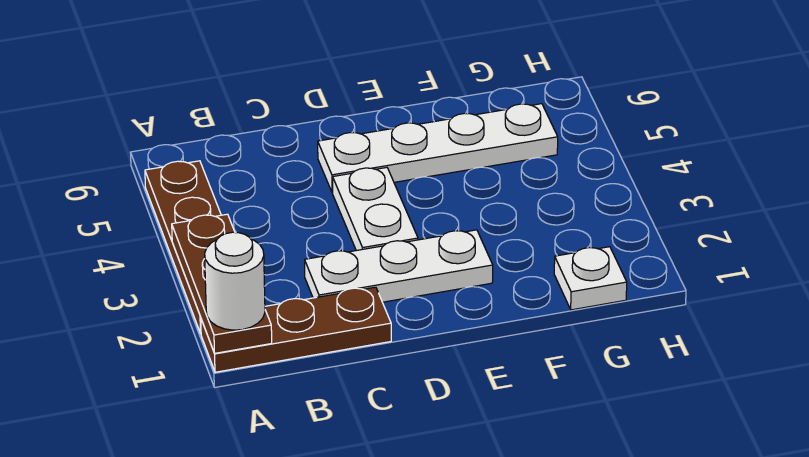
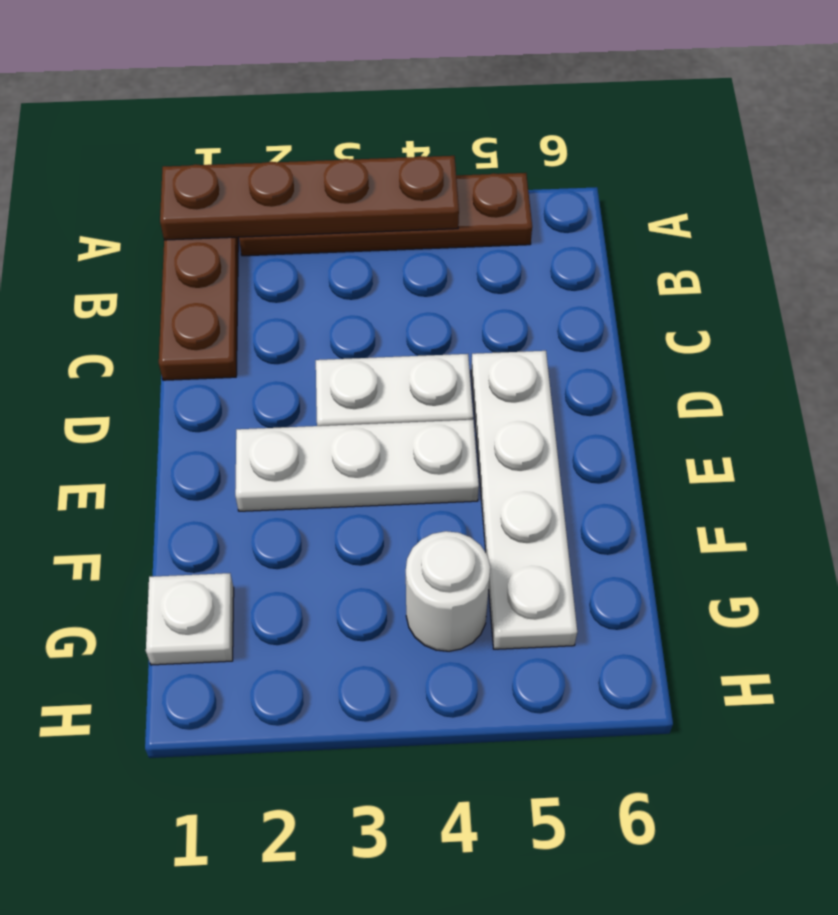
brown plate A1:A3 level 2 -> brown plate A1:A4 level 2
white round brick A1 level 3 -> white round brick G4 level 1
white plate C2:E2 level 1 -> white plate E2:E4 level 1

